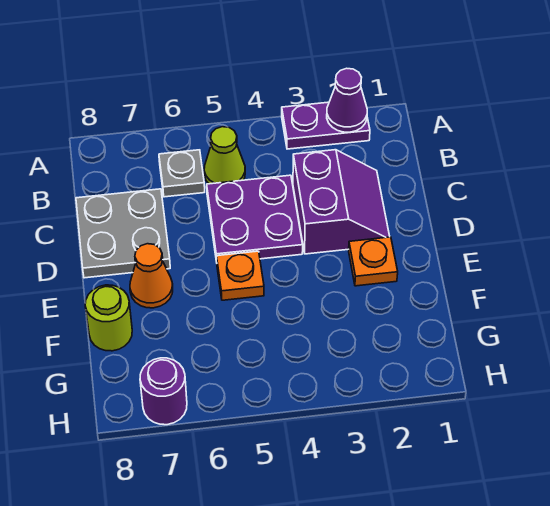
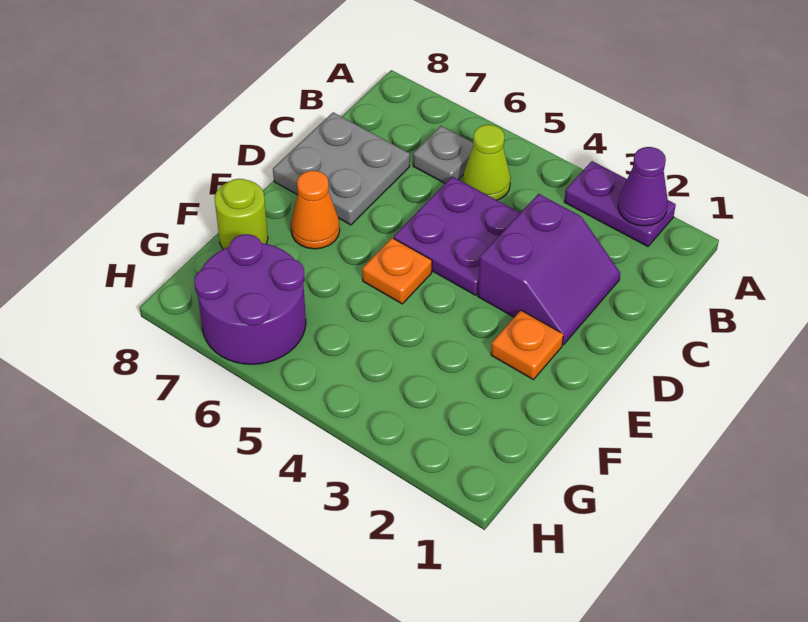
purple round brick H7 level 1 -> purple round brick G6:H7 level 1

